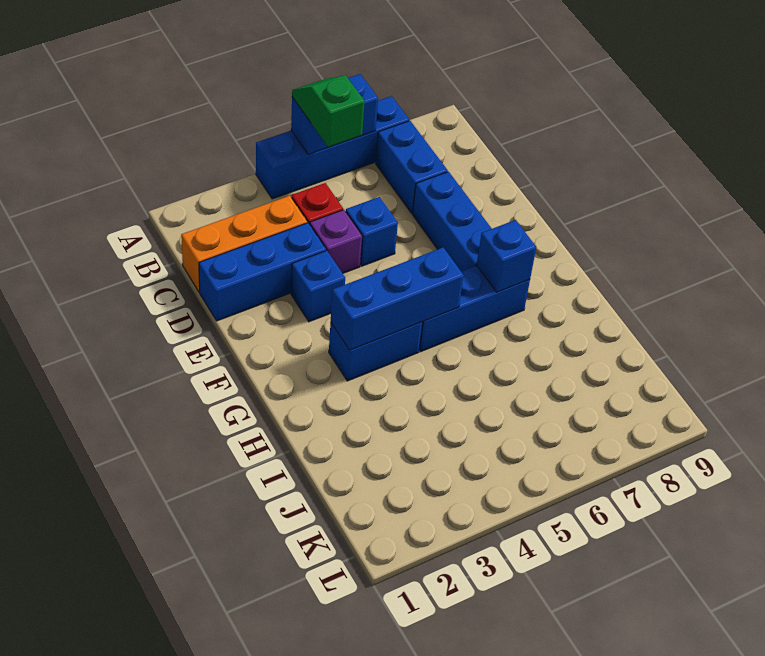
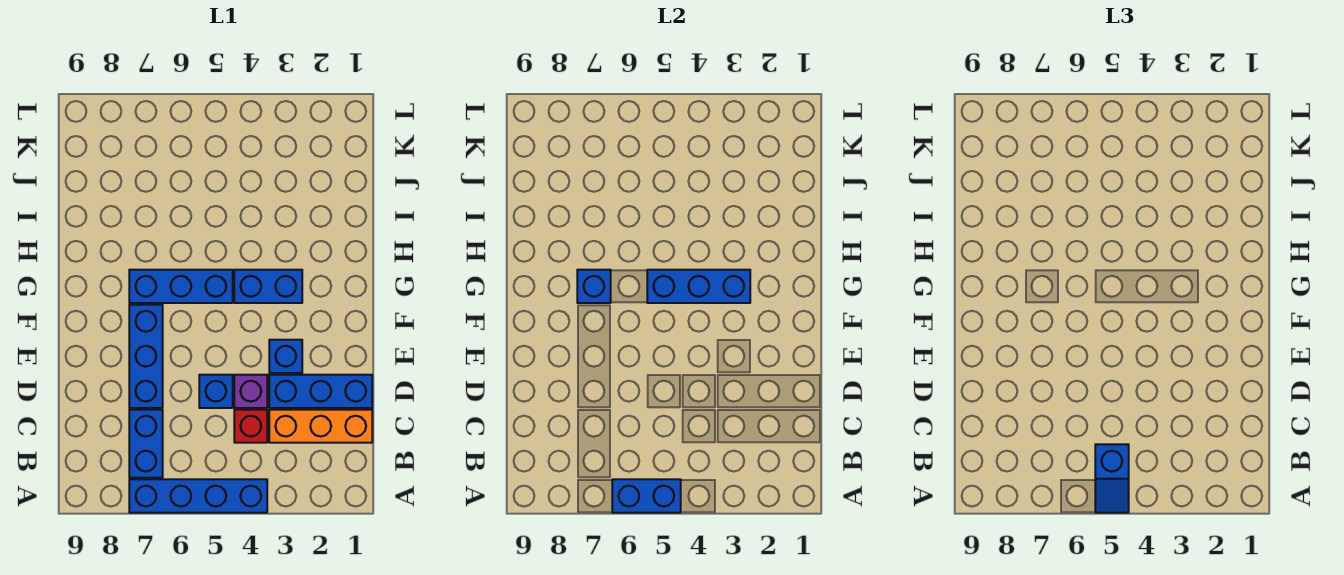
green slope A5:B5 level 3 top B -> blue slope A5:B5 level 3 top B

